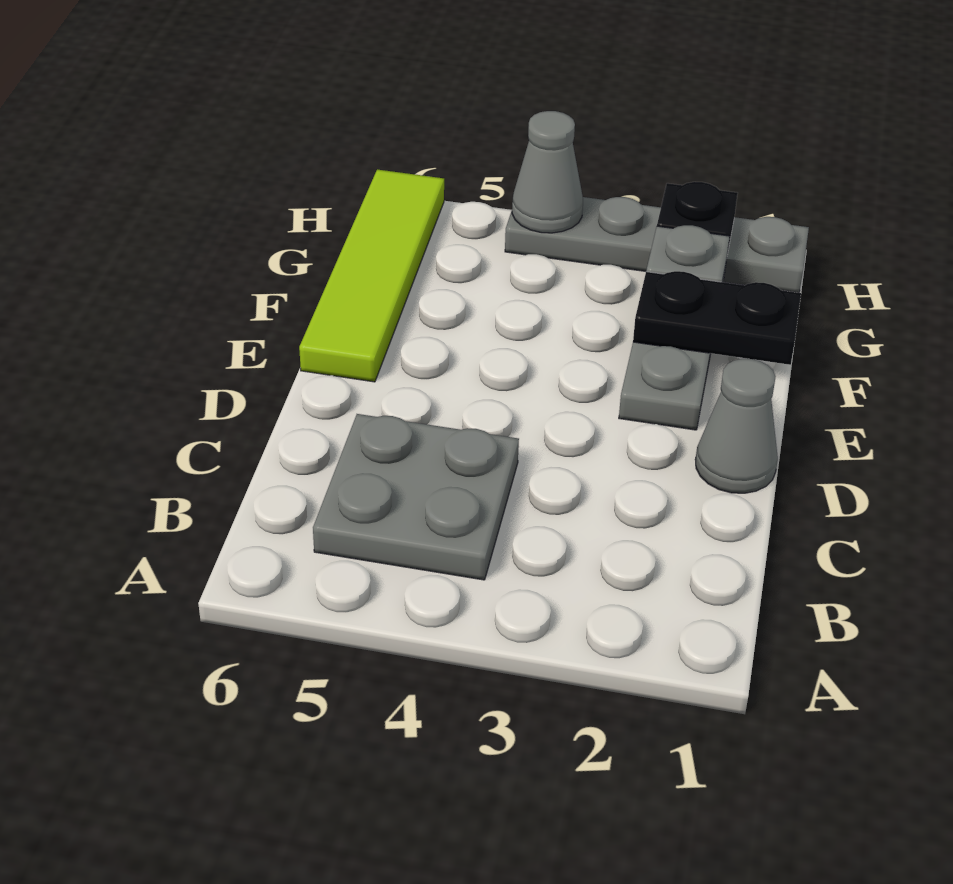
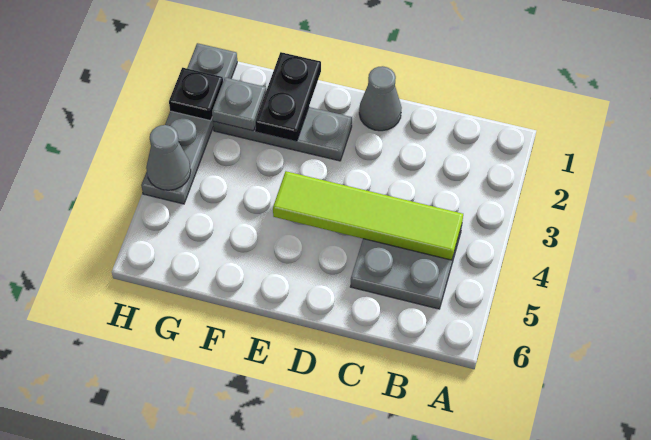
lime tile E6:H6 level 1 -> lime tile B4:E4 level 2

